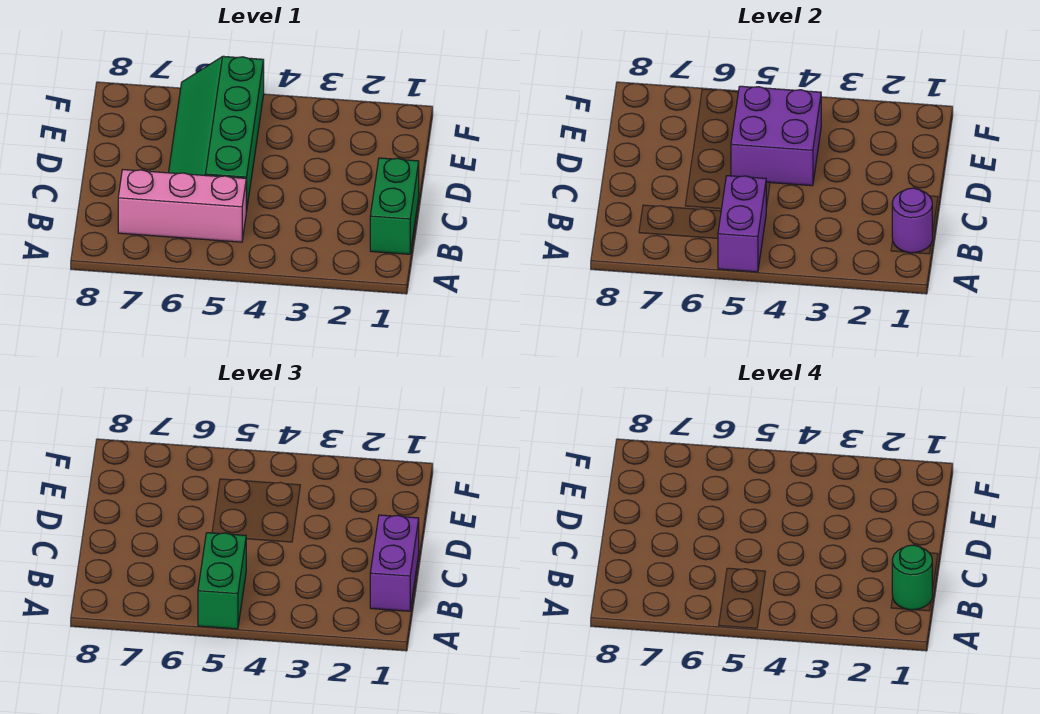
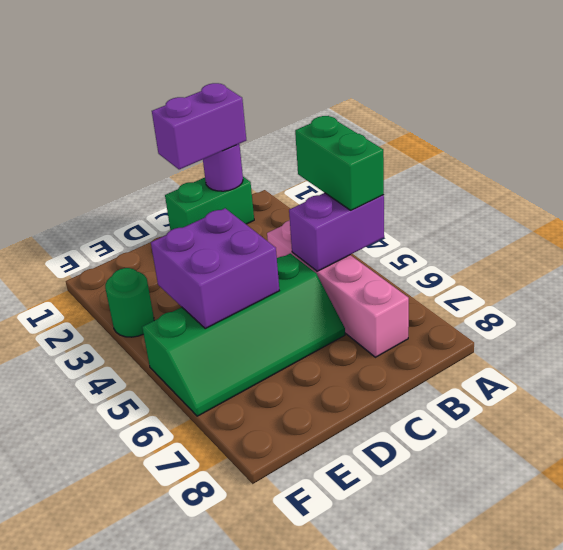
green brick A5:B5 level 3 -> green brick A4:A5 level 3
green round brick B1 level 4 -> green round brick F3 level 1
pink brick B5:B7 level 1 -> pink brick B4:B7 level 1

